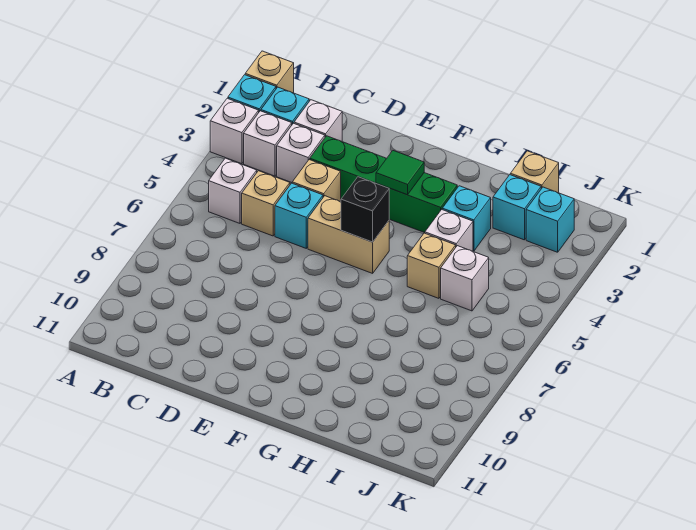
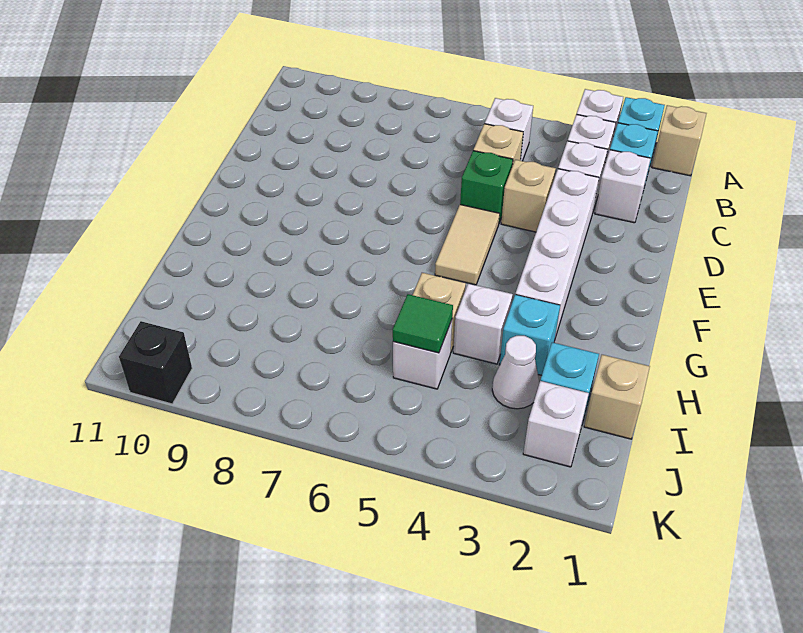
green brick D3:G3 level 1 -> white brick D3:G3 level 1
cyan brick D5 level 1 -> green brick D5 level 1
tan brick E5:F5 level 1 -> tan tile E5:F5 level 1
green tile F3 level 2 -> green tile I5 level 2
black brick F5 level 2 -> black brick K10 level 1
none -> white cone I3 level 1
cyan brick J2 level 1 -> white brick J2 level 1

